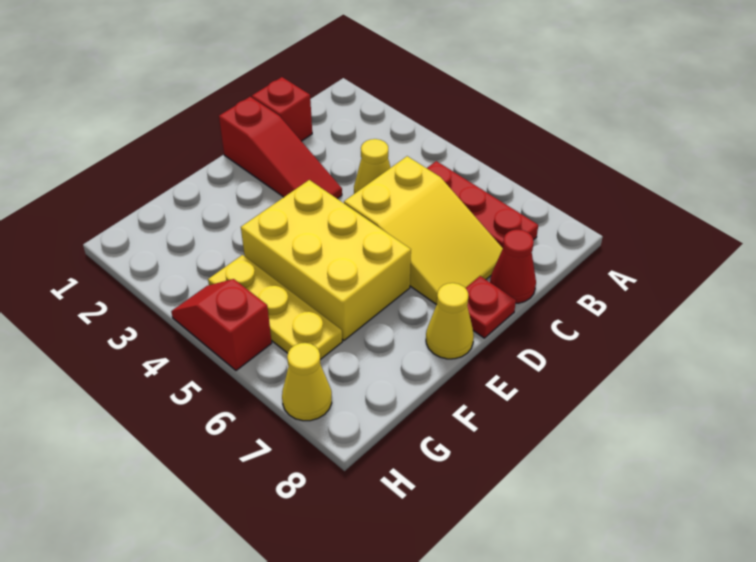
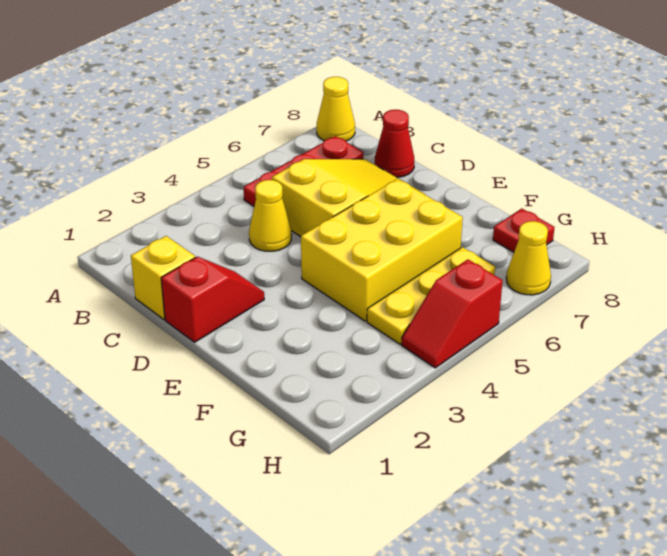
red brick C1 level 1 -> yellow brick C1 level 1
red slope D1:D3 level 1 top 1 -> red slope D1:D2 level 1 top 1
red plate D8 level 1 -> red plate G8 level 1
yellow cone E8 level 1 -> yellow cone A8 level 1

